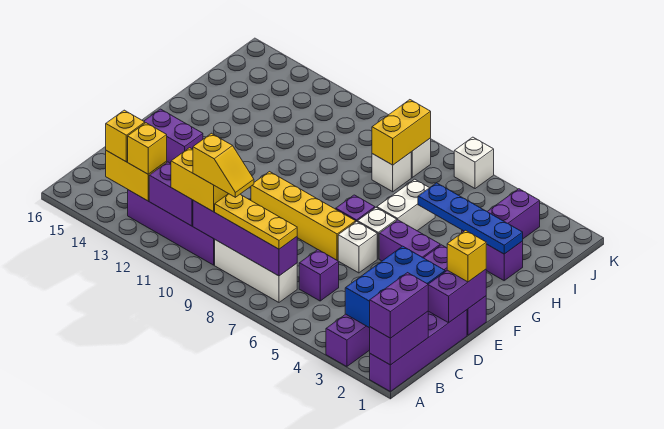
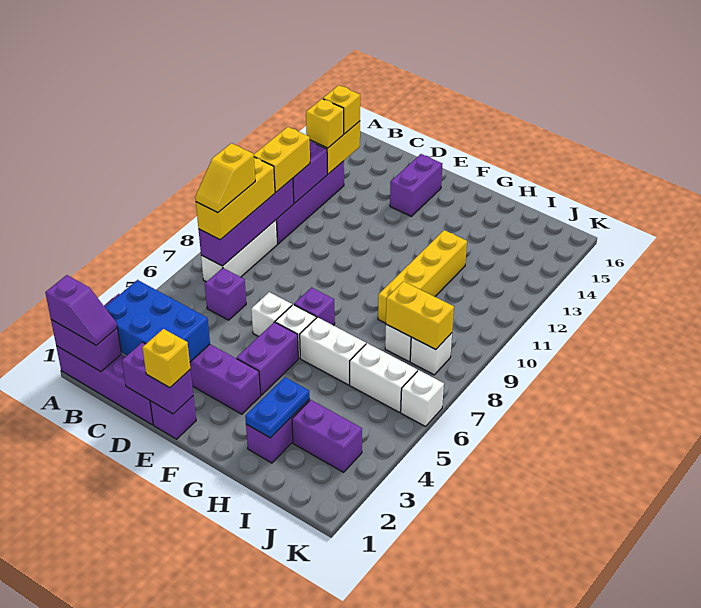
purple brick A1:B1 level 3 -> purple slope A1:B1 level 3 top A
yellow plate B7:B9 level 3 -> yellow brick B7:B9 level 3
yellow slope B9:B10 level 4 top 10 -> yellow slope B7:B8 level 4 top 8
yellow brick E7:E10 level 1 -> yellow brick H9:H12 level 1
blue plate H2:H5 level 2 -> blue plate H2:H3 level 2
none -> white brick I6:J6 level 1

